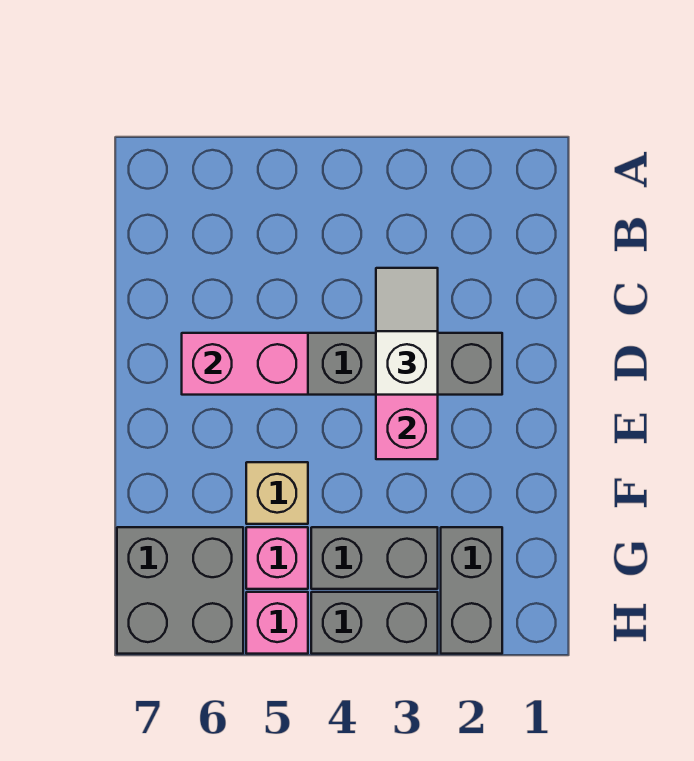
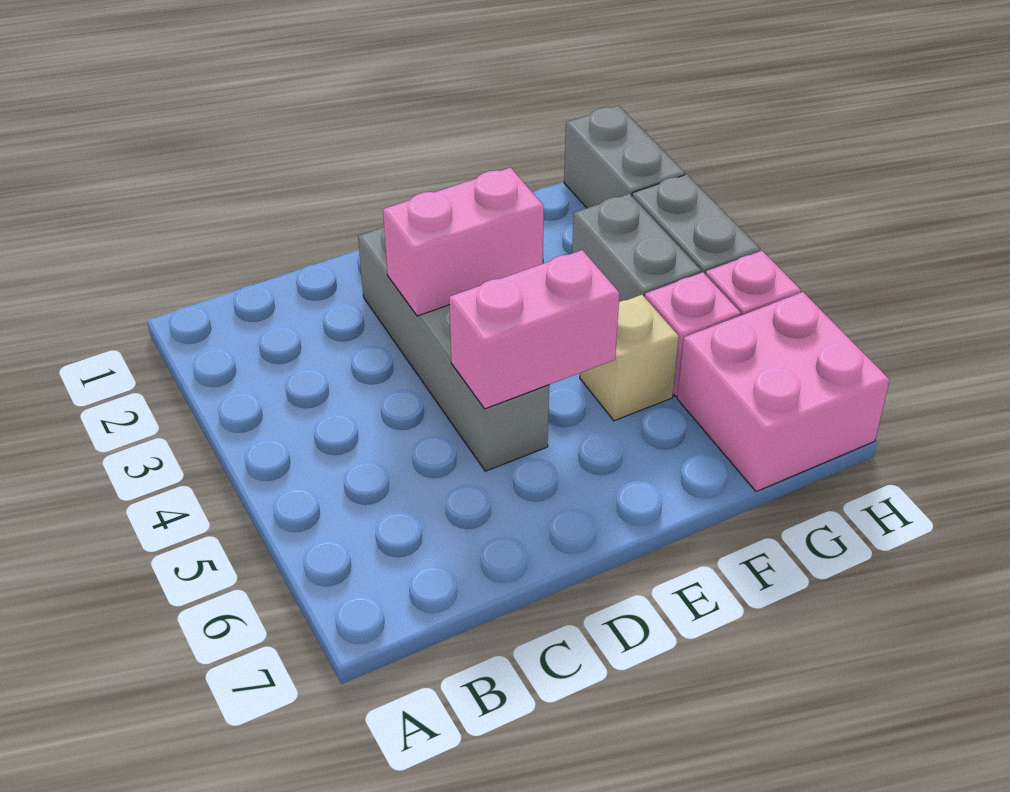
white slope C3:D3 level 3 top D -> none
pink brick D5:D6 level 2 -> pink brick D5:E5 level 2
grey brick G2:H2 level 1 -> grey brick H1:H2 level 1
grey brick G6:H7 level 1 -> pink brick G6:H7 level 1

